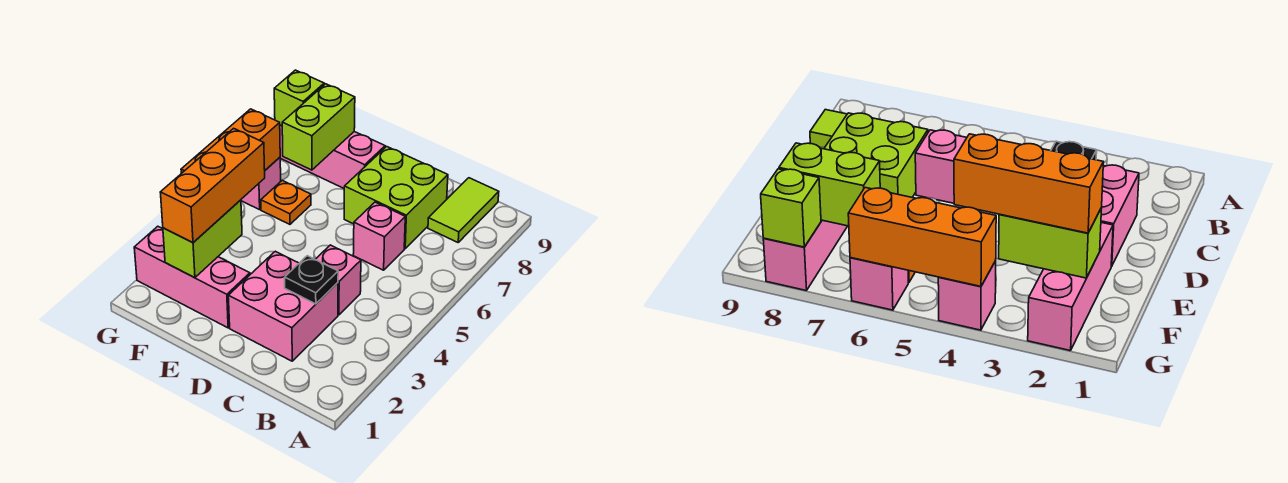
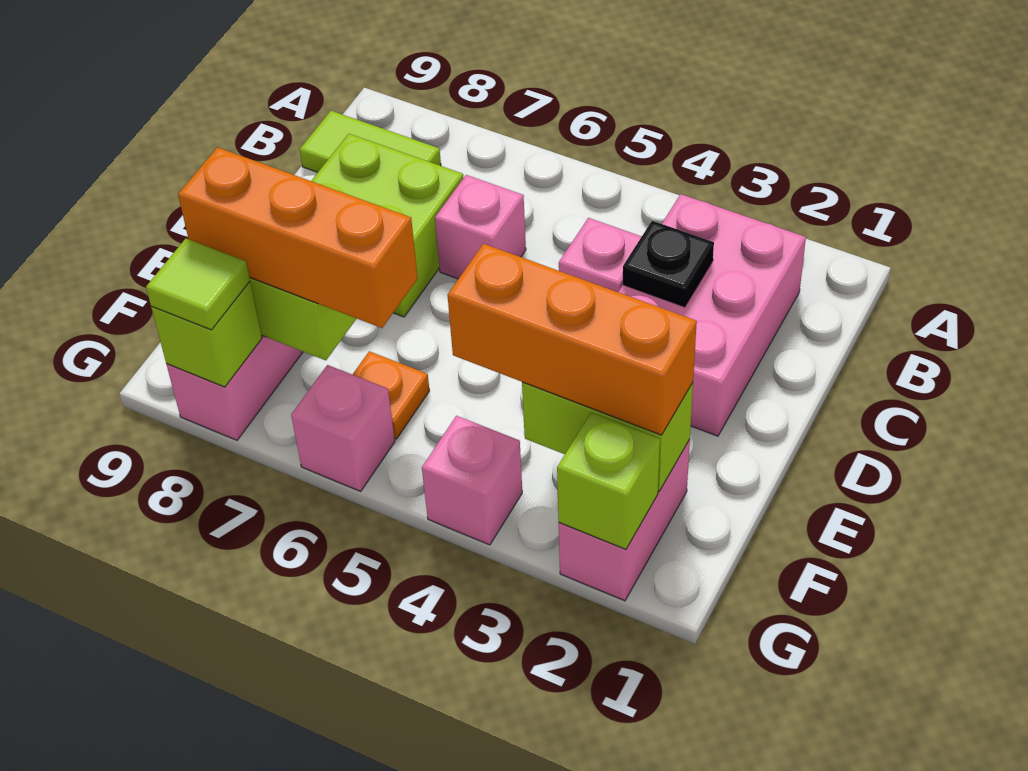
pink brick C2:D3 level 1 -> pink brick B2:D3 level 1
pink brick E2:G2 level 1 -> pink brick F2:G2 level 1
none -> lime brick G2 level 2
orange brick G4:G6 level 2 -> orange brick F6:F8 level 3
none -> lime tile G8 level 3

